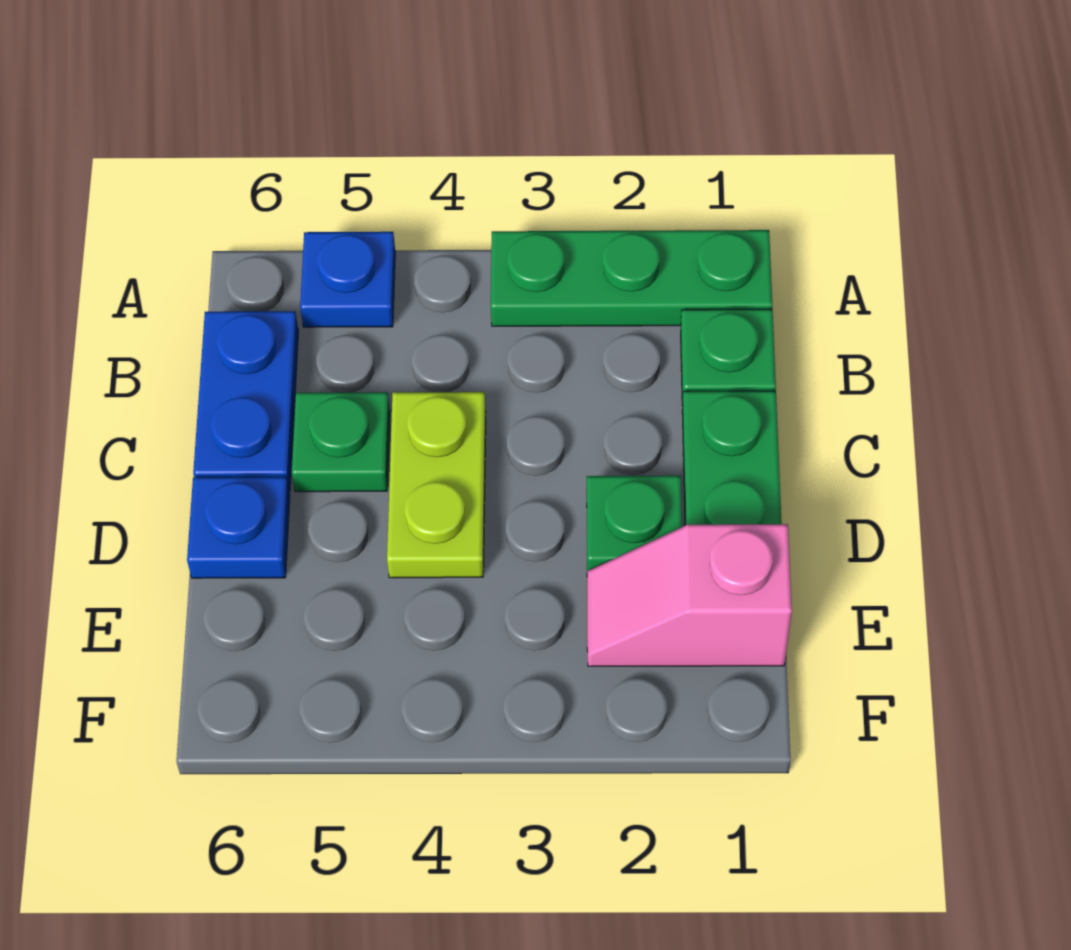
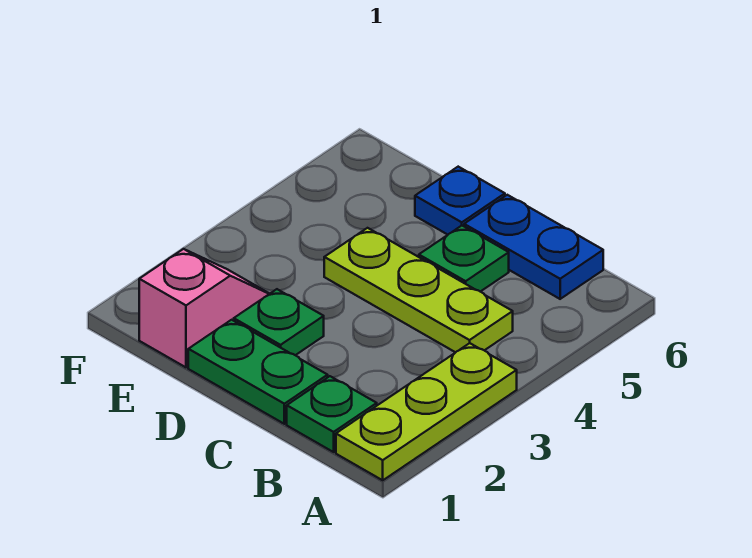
green plate A1:A3 level 1 -> lime plate A1:A3 level 1
blue plate A5 level 1 -> none
lime plate C4:D4 level 1 -> lime plate B4:D4 level 1

